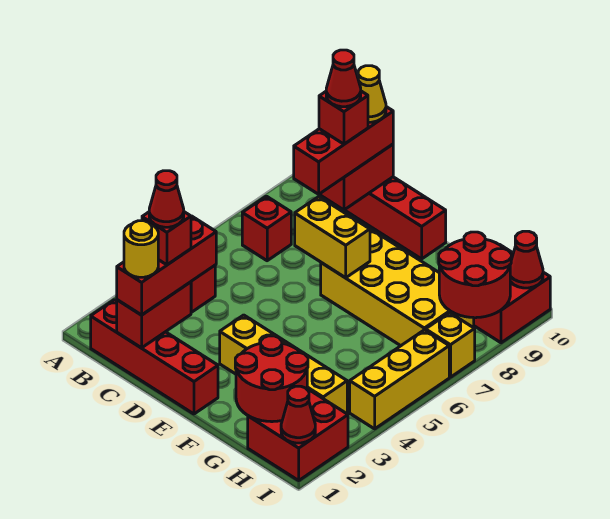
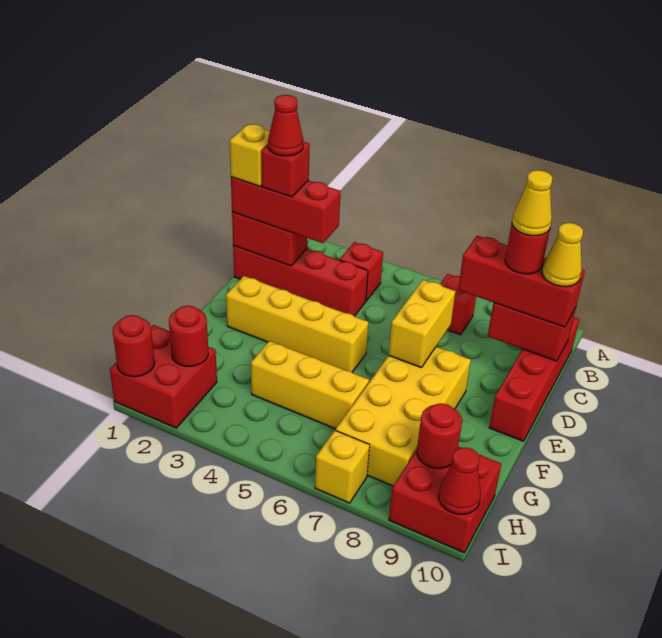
red brick B1:E1 level 1 -> red brick C1:C4 level 1
yellow round brick C1 level 4 -> yellow brick C1 level 4
red brick C9 level 4 -> red round brick C9 level 4
red cone C9 level 5 -> yellow cone C9 level 5
yellow brick E3:H3 level 1 -> yellow brick E2:E5 level 1
red round brick G1:H2 level 2 -> red round brick H2 level 2
red round brick H8:I9 level 2 -> red round brick H9 level 2
red cone I1 level 2 -> red round brick I1 level 2
yellow brick I4:I6 level 1 -> yellow brick G4:G6 level 1

